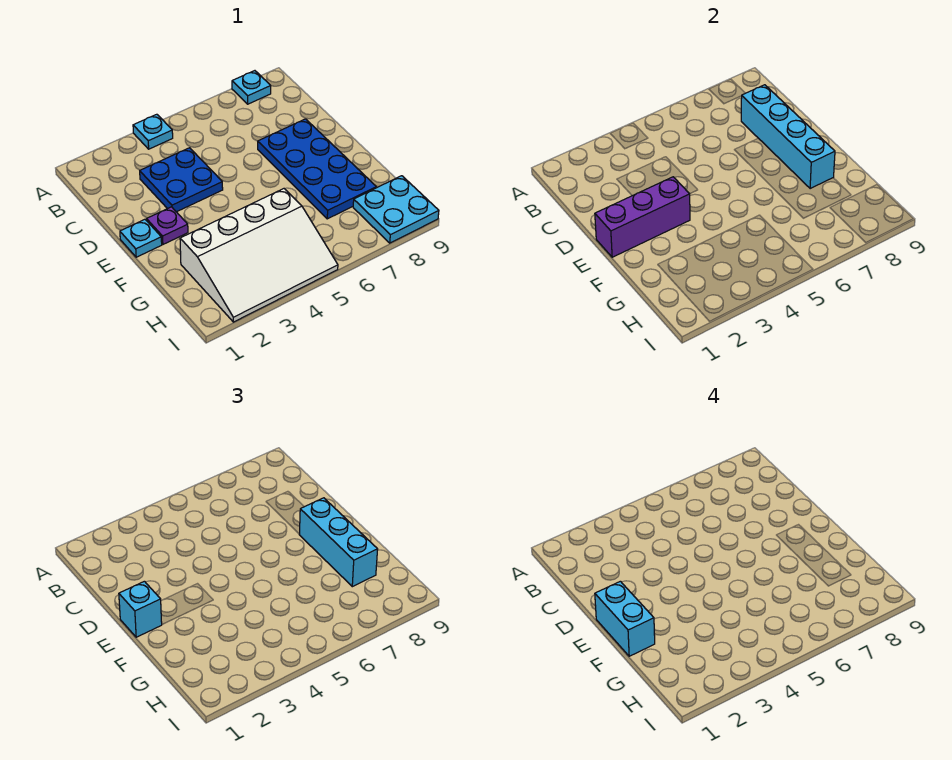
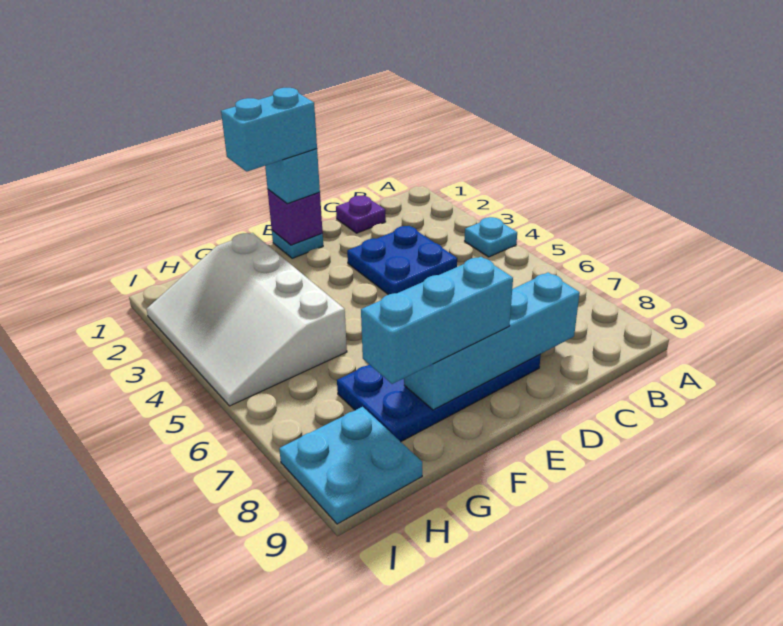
cyan plate A8 level 1 -> none
purple brick E1:E3 level 2 -> purple brick E1 level 2
purple plate E2 level 1 -> purple plate C1 level 1

